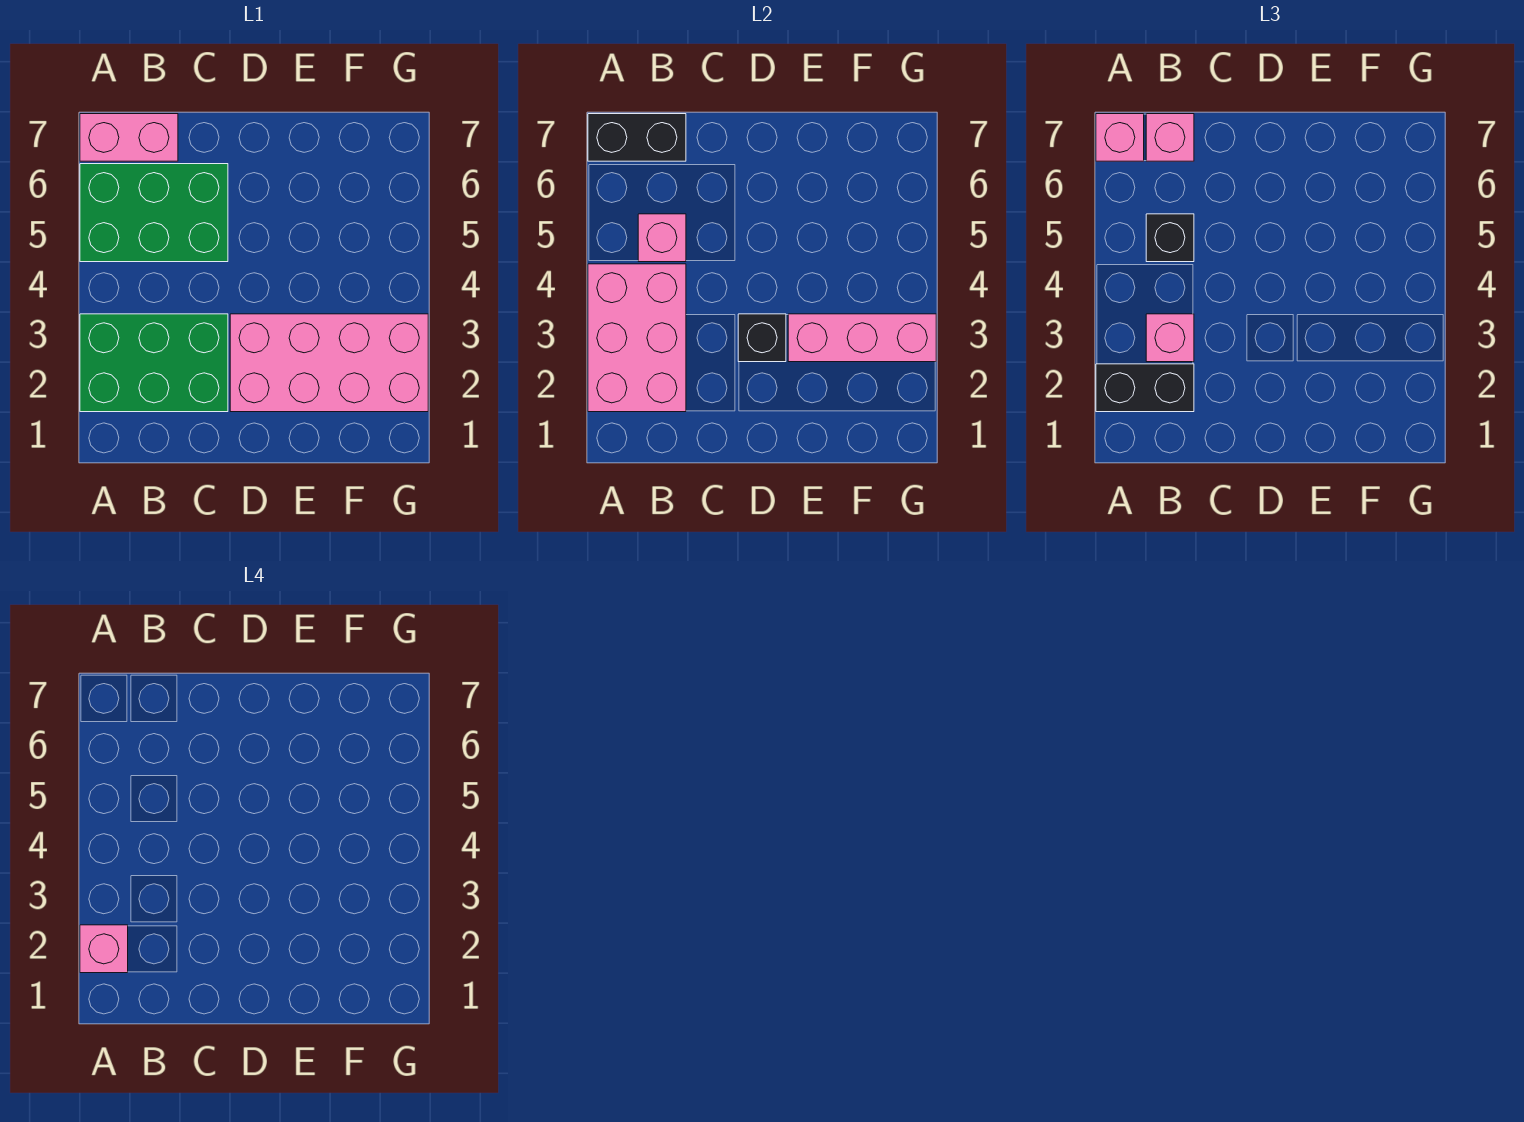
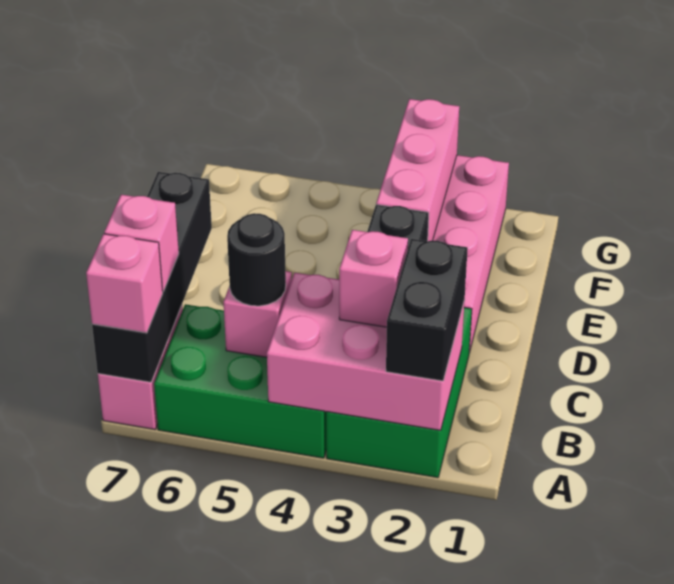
pink brick A2 level 4 -> none
green brick A5:C6 level 1 -> green brick A4:B6 level 1
black brick A7:B7 level 2 -> black brick A7:D7 level 2
black brick B5 level 3 -> black round brick B5 level 3

